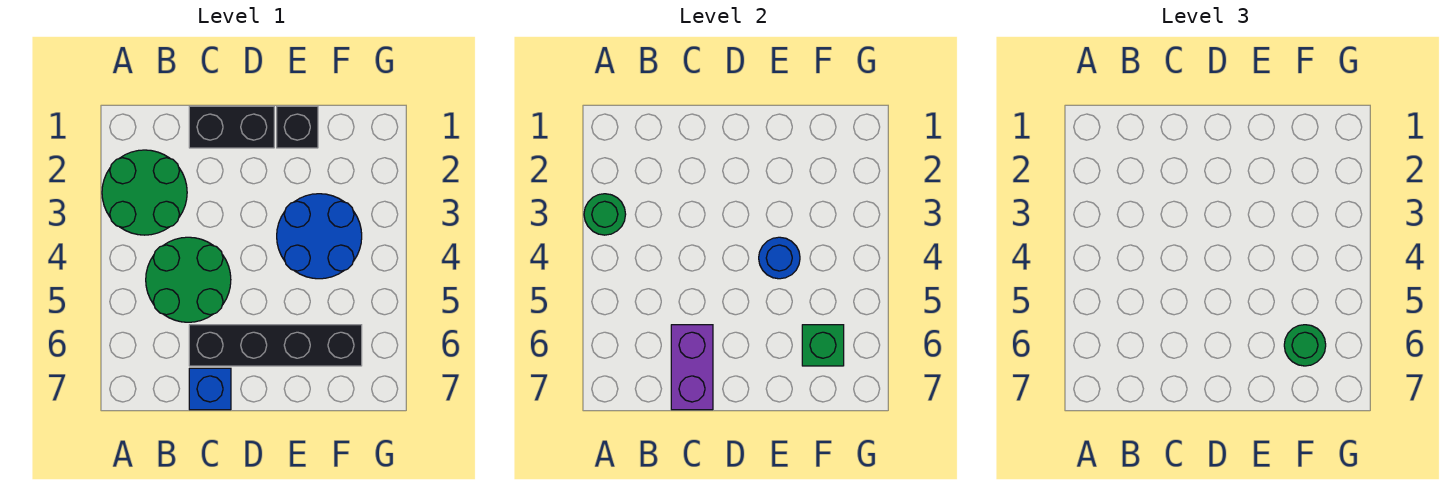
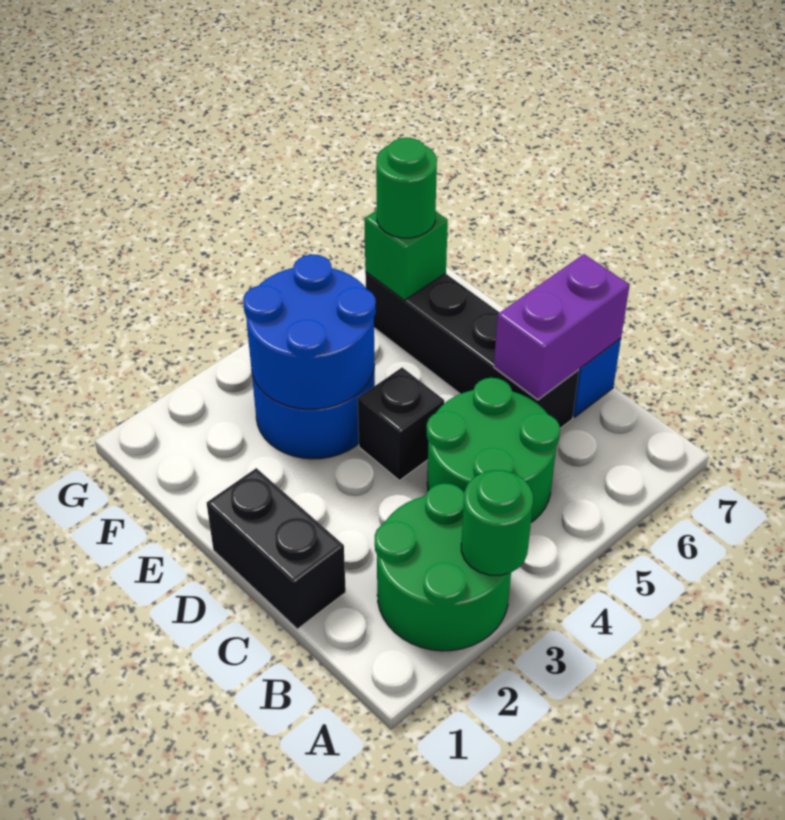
black brick E1 level 1 -> black brick D4 level 1
blue round brick E4 level 2 -> blue round brick E3:F4 level 2

